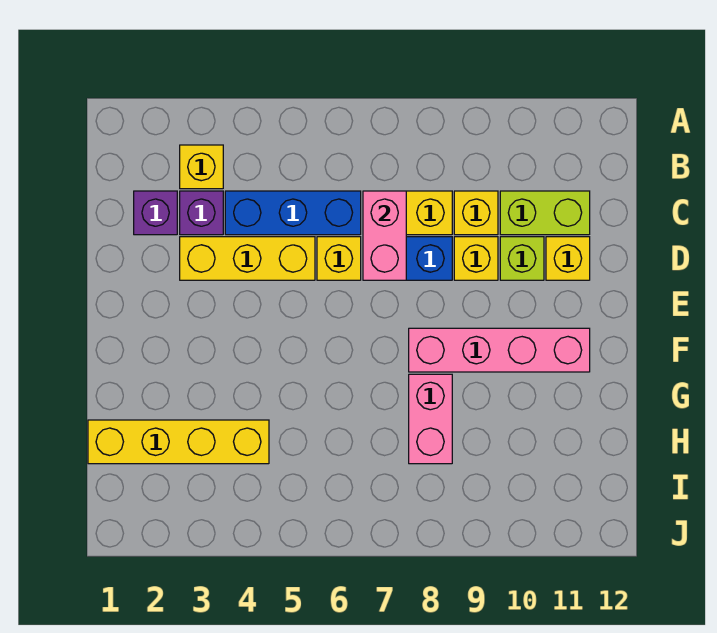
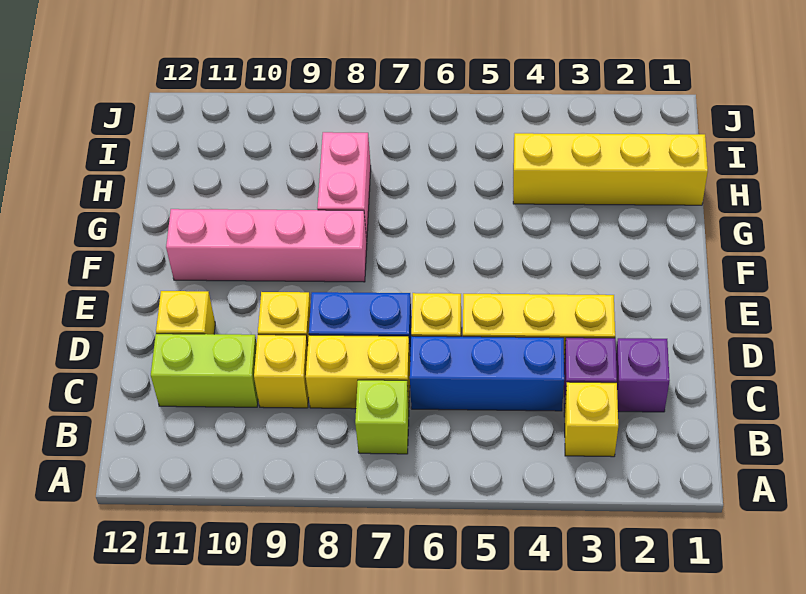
pink brick C7:D7 level 2 -> none
lime brick D10 level 1 -> lime brick B7 level 1

